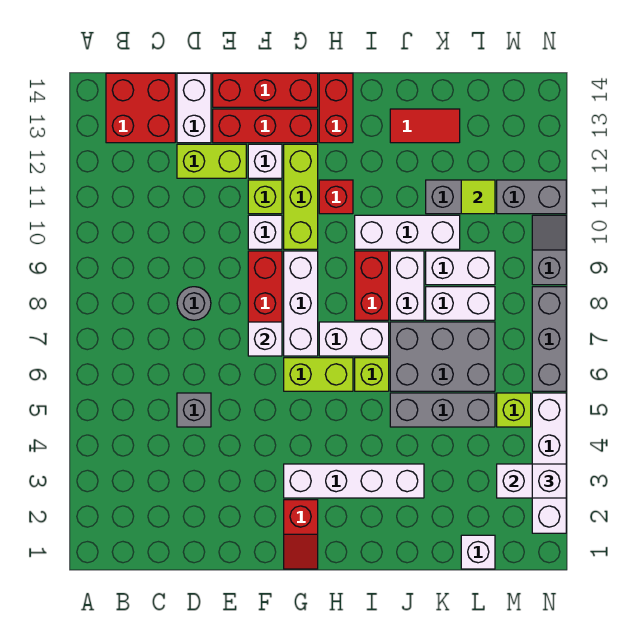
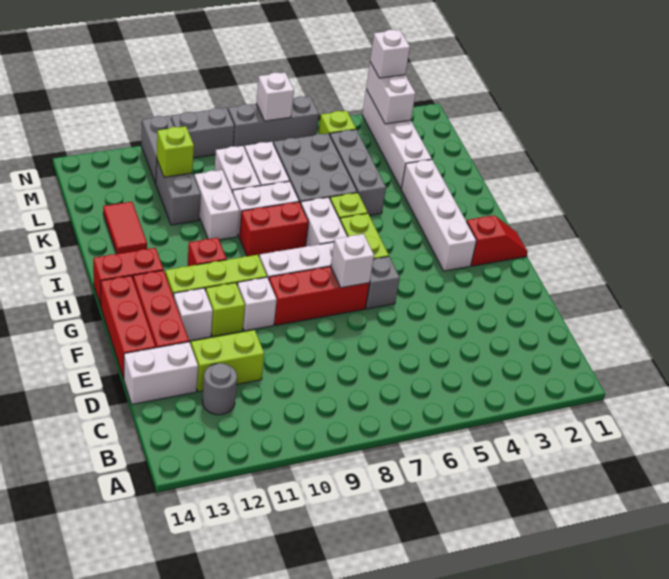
red brick B13:C14 level 1 -> none
grey brick D5 level 1 -> grey brick F6 level 1
grey round brick D8 level 1 -> grey round brick C12 level 1
lime brick D12:E12 level 1 -> lime brick D11:D12 level 1
white brick I10:K10 level 1 -> white brick J10:K10 level 1
white brick L1 level 1 -> white brick N7 level 2
lime tile L11 level 2 -> lime brick L11 level 2
white brick N2:N5 level 1 -> white brick K3:N3 level 1
grey slope N9:N10 level 1 top 9 -> grey brick N9:N10 level 1

